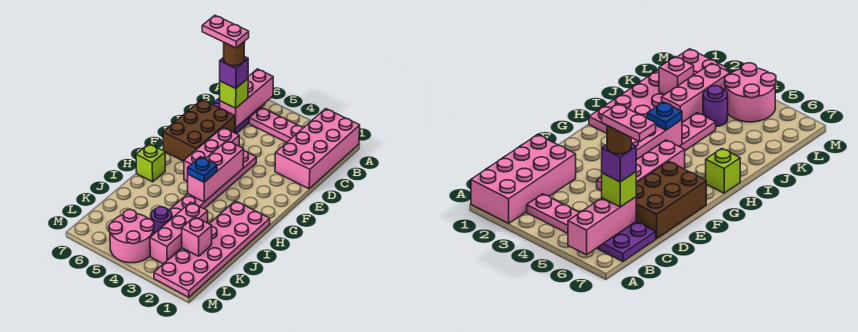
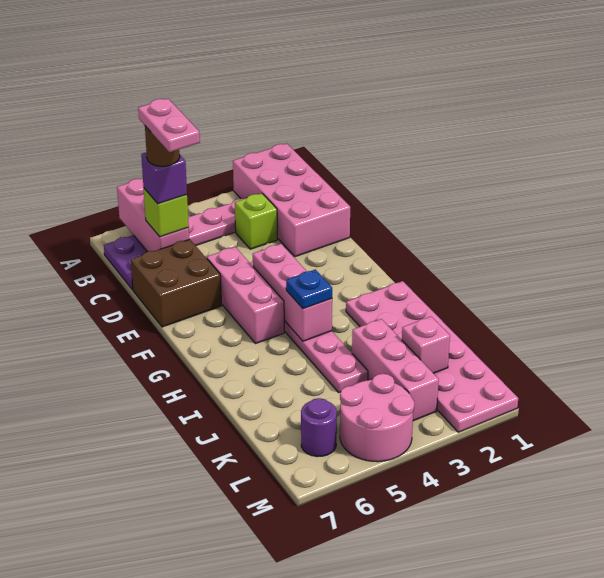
pink plate C6:C7 level 6 -> pink plate C6:D6 level 6
brown brick D6:F7 level 1 -> brown brick D6:E7 level 1
lime brick H7 level 1 -> lime brick C3 level 1
purple round brick K4 level 1 -> purple round brick L6 level 1

